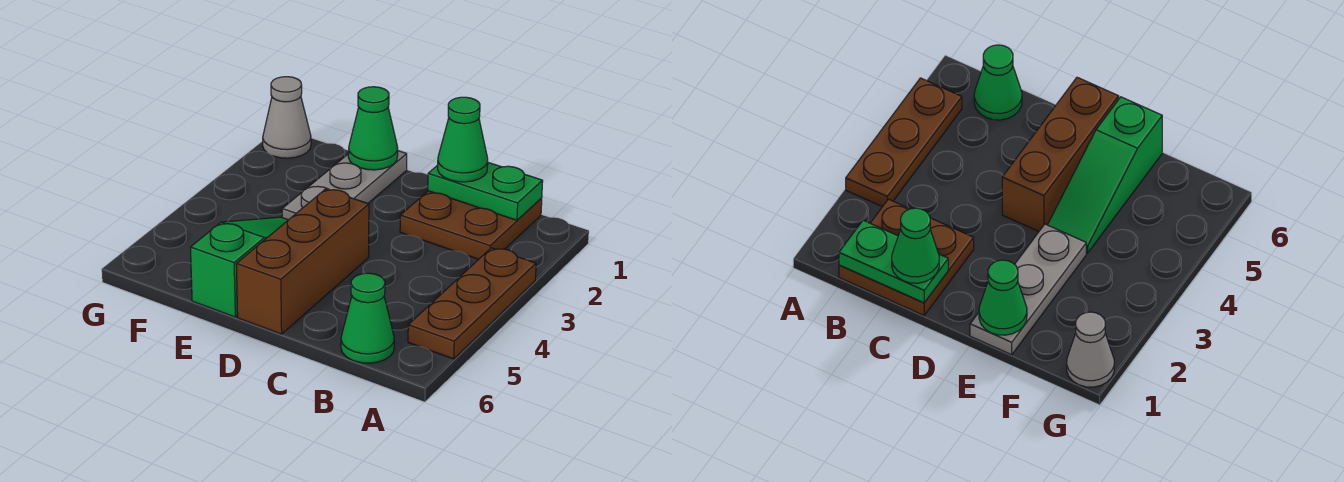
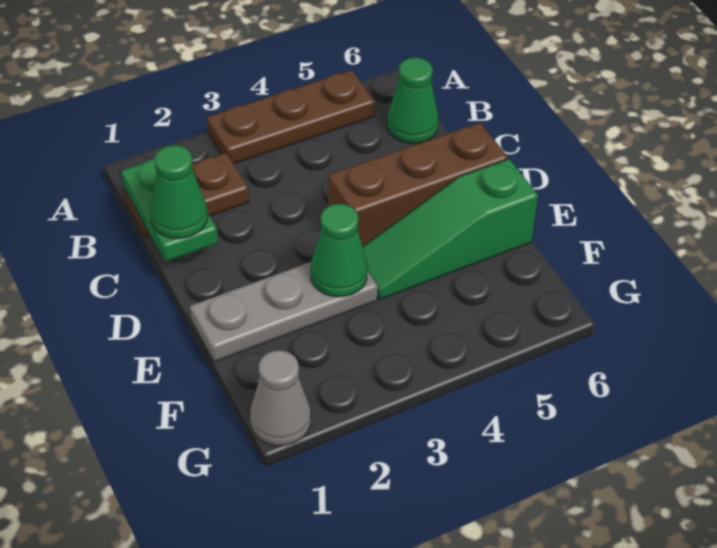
brown plate B1:C2 level 1 -> brown plate B1:B2 level 1
green cone E1 level 2 -> green cone E3 level 2

